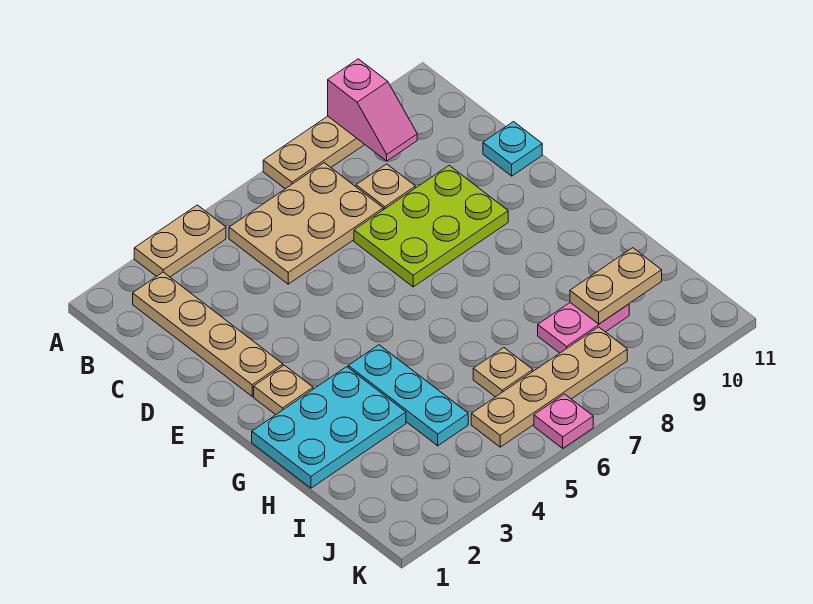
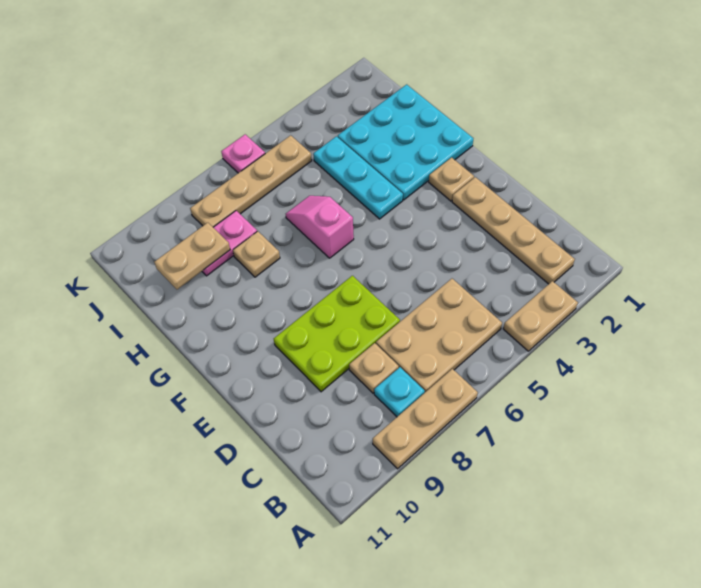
pink slope A9:B9 level 2 top A -> pink slope G6:H6 level 1 top G
cyan plate D11 level 1 -> cyan plate B8 level 1
cyan plate G1:H3 level 1 -> cyan plate G1:I3 level 1
tan plate I6 level 1 -> tan plate H8 level 1

